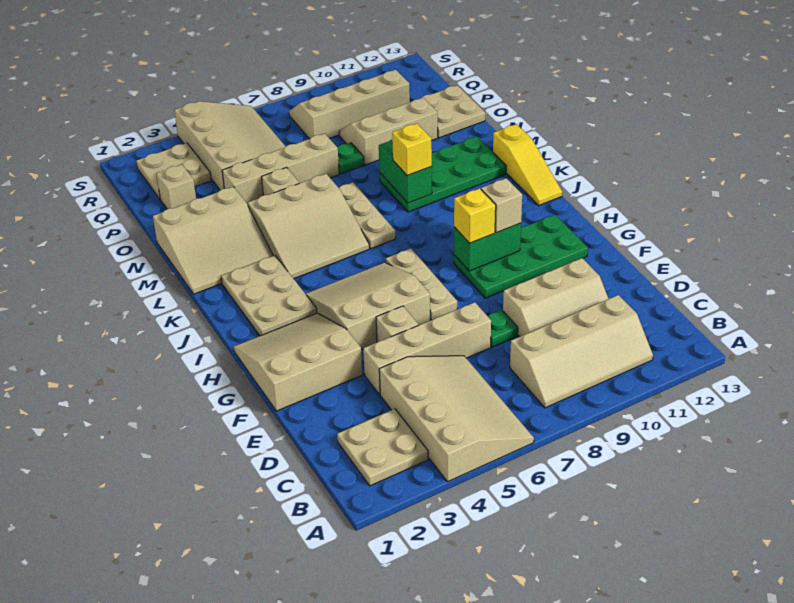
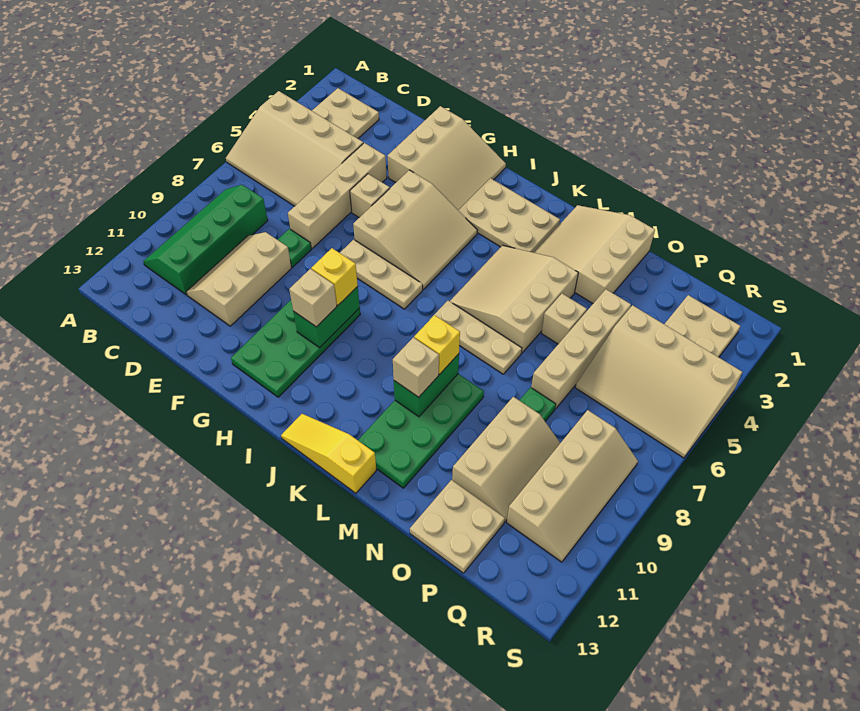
tan slope B8:C11 level 1 top C -> green slope B8:C11 level 1 top C
green brick L9:M9 level 2 -> green brick L9:L10 level 2
tan brick P2 level 1 -> tan brick L10 level 3

